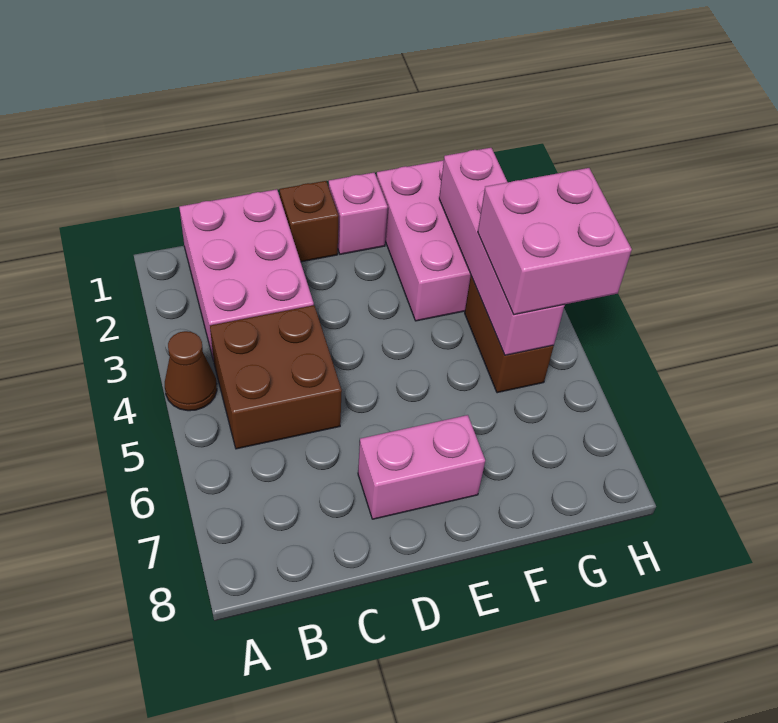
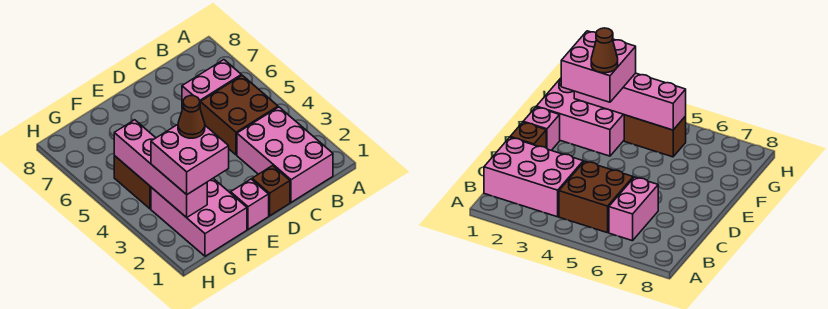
brown cone A4 level 1 -> brown cone F3 level 4
pink brick D7:E7 level 1 -> pink brick B6:C6 level 1
pink brick G4:H5 level 3 -> pink brick F2:G3 level 3

